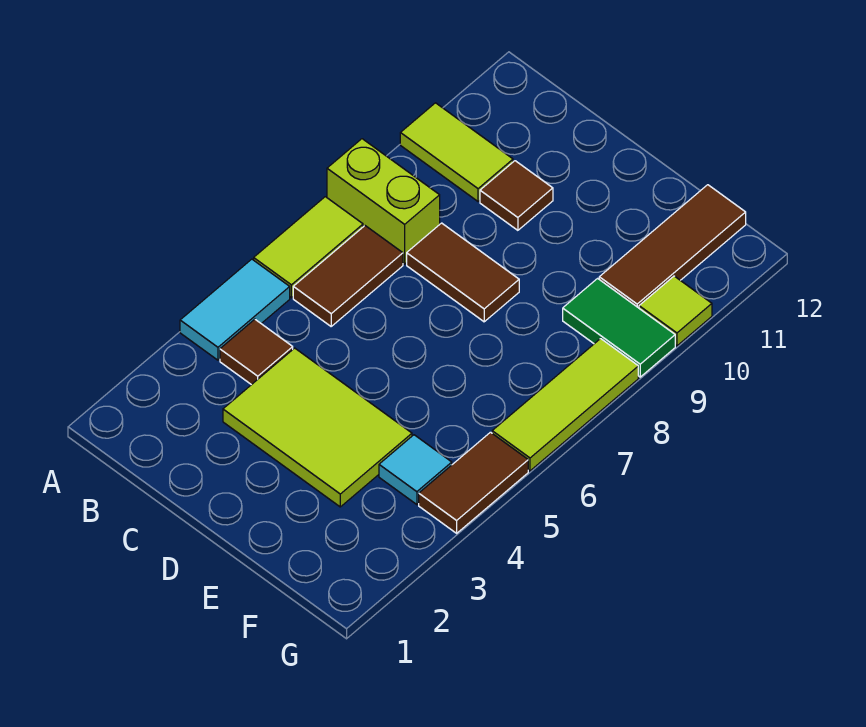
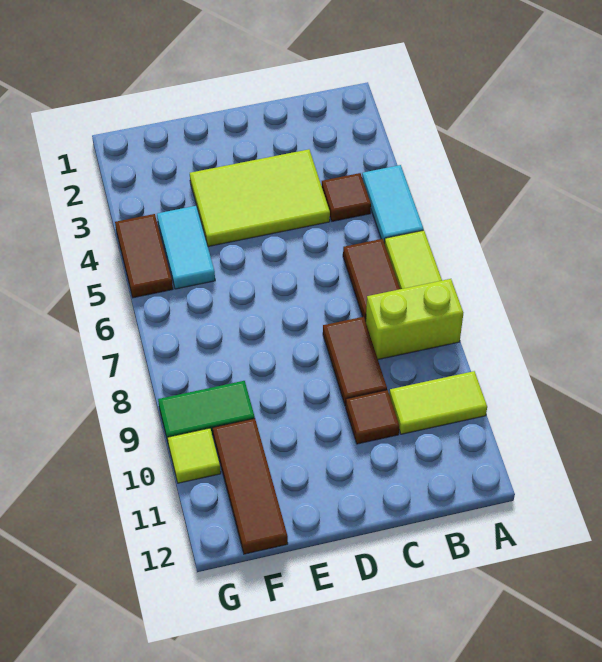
brown tile C8:D8 level 1 -> brown tile C8:C9 level 1
cyan tile F4 level 1 -> cyan tile F4:F5 level 1
lime tile G6:G8 level 1 -> none

